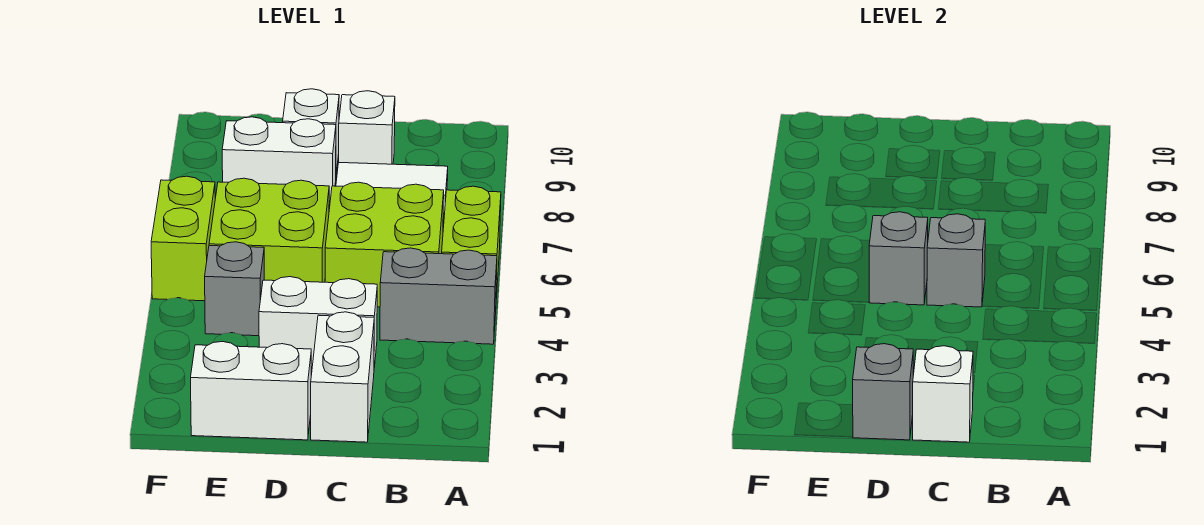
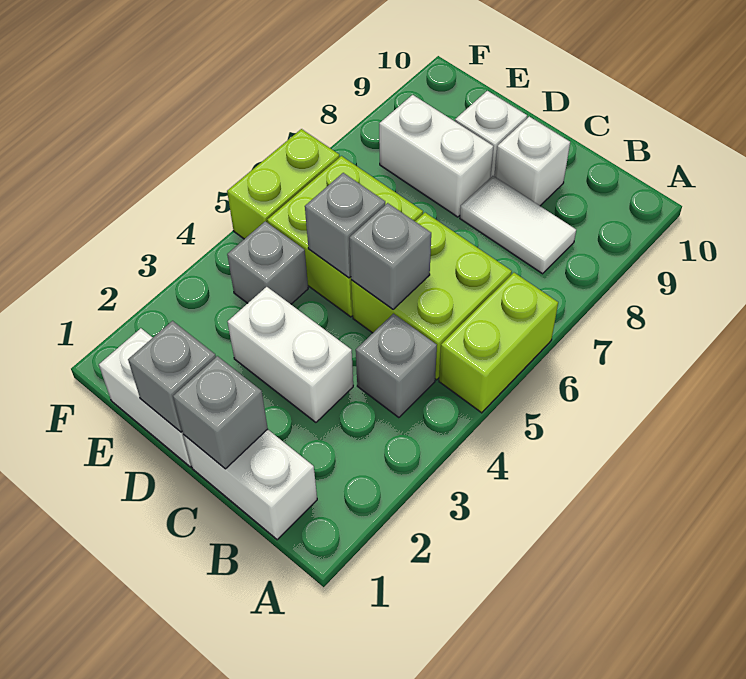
grey brick A4:B4 level 1 -> grey brick B4 level 1
white brick C1:C2 level 1 -> white brick B1:C1 level 1
white brick C1 level 2 -> grey brick C1 level 2

